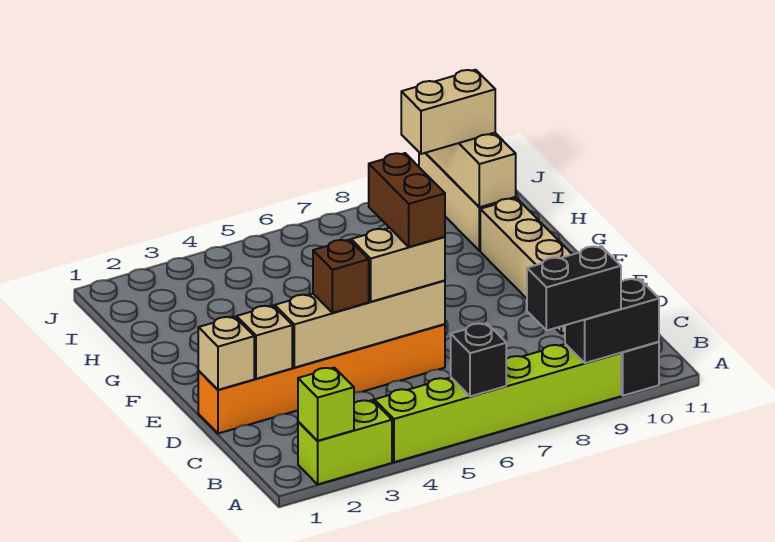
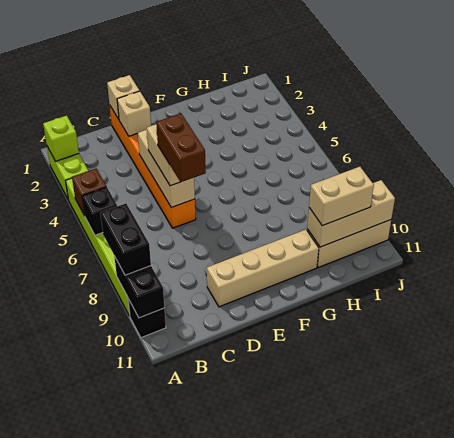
tan brick D3:D6 level 2 -> tan brick D4:D6 level 2
brown brick D4 level 3 -> brown brick A5 level 2
brown brick D6:E6 level 4 -> brown brick D6:D7 level 4
tan brick I9:I10 level 3 -> tan brick H10:I10 level 3

